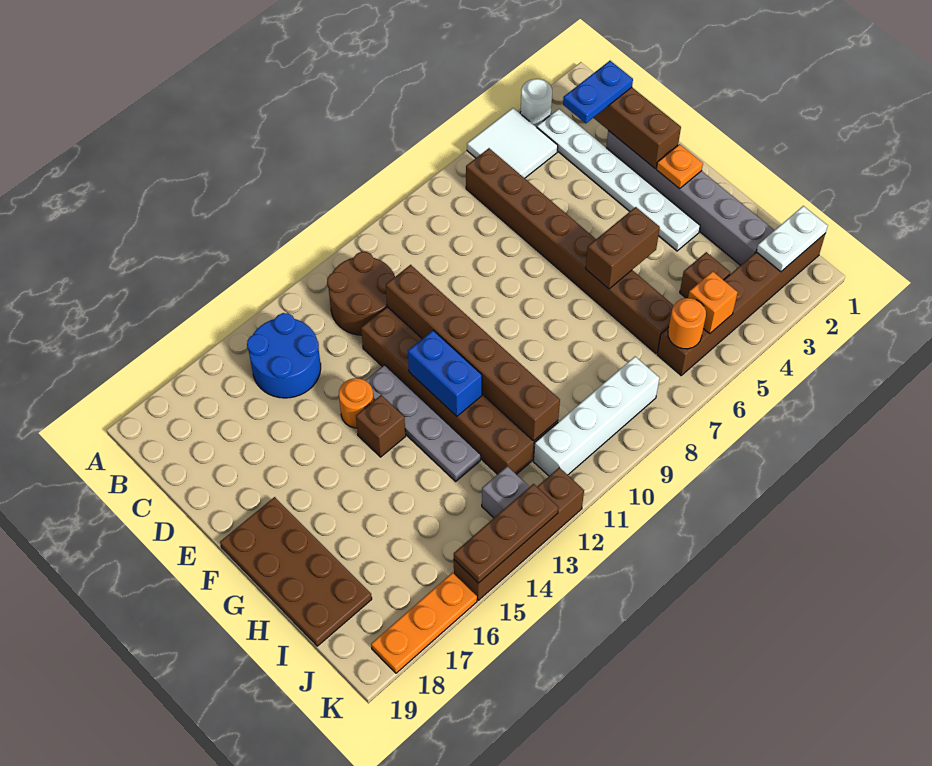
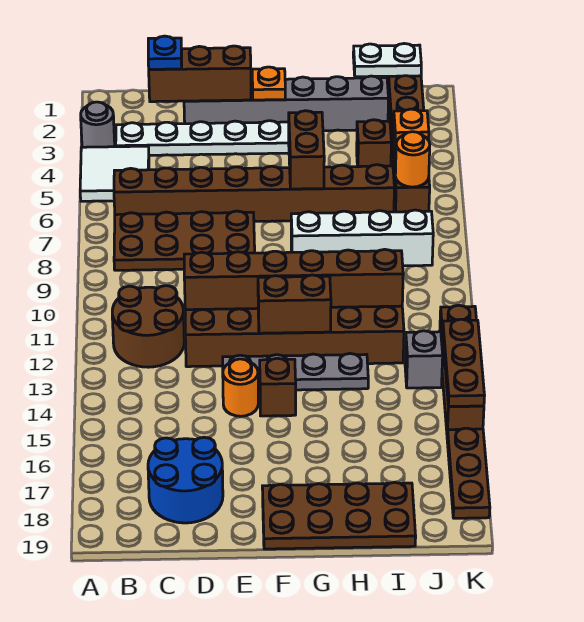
white round brick A3 level 1 -> grey round brick A3 level 1
none -> brown plate B7:E8 level 1
blue round brick B14:C15 level 1 -> blue round brick C17:D18 level 1
blue plate C2:C3 level 3 -> blue plate C2 level 3
blue brick F12:G12 level 2 -> brown brick F12:G12 level 2
white plate J1:J2 level 2 -> white plate I1:J1 level 2
white brick J8:J11 level 1 -> white brick G8:J8 level 1
orange plate K16:K18 level 1 -> brown plate K16:K18 level 1

